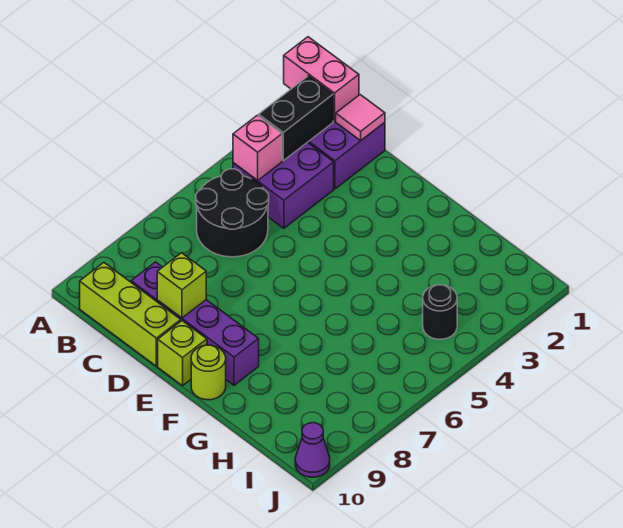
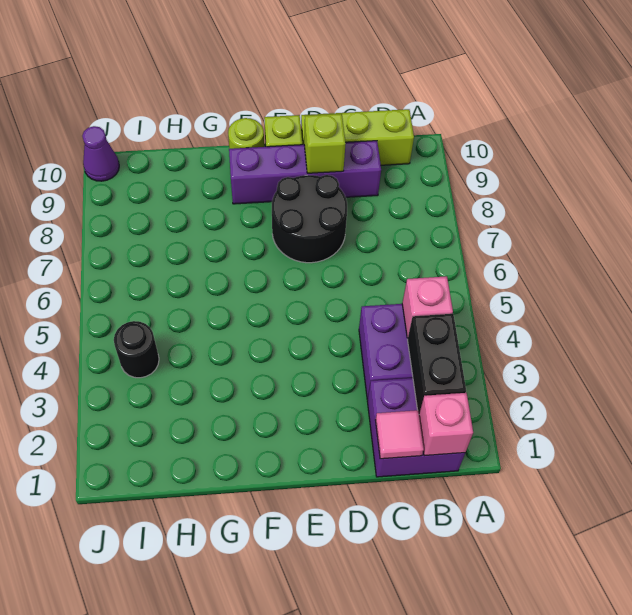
pink brick A1:B1 level 2 -> pink brick B1 level 2
black round brick B5:C6 level 1 -> black round brick D7:E8 level 1

